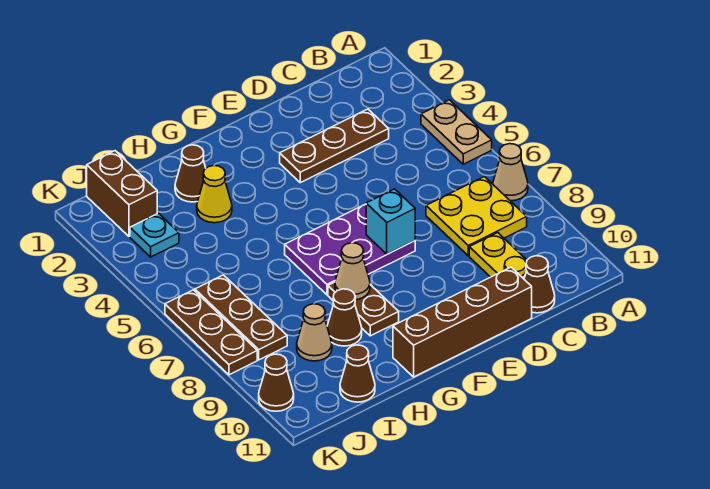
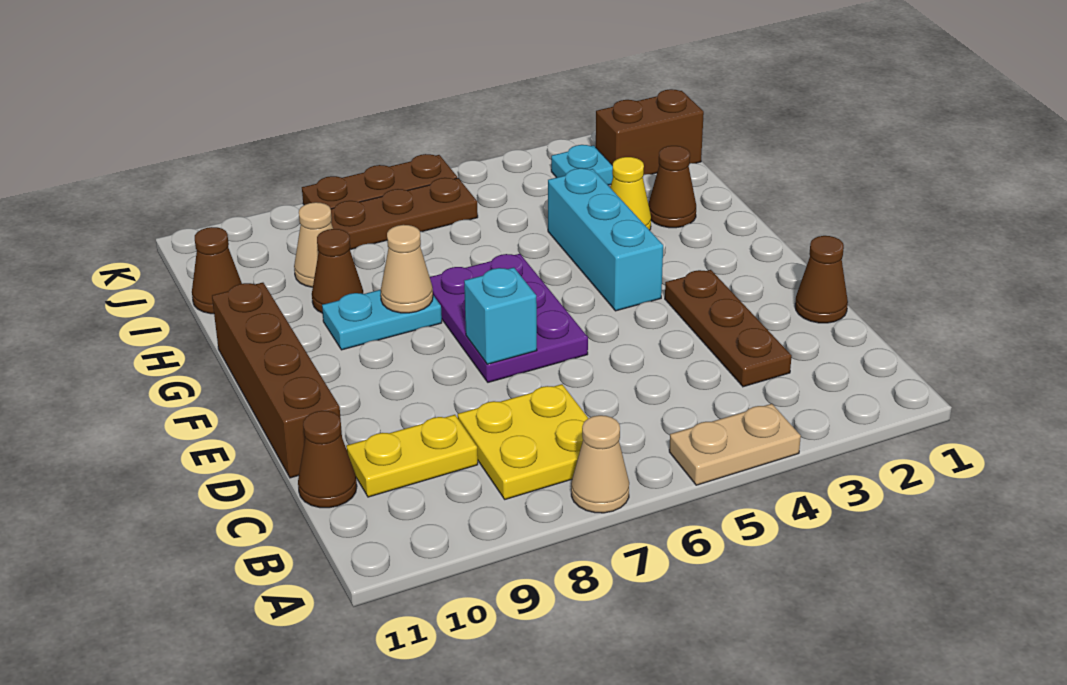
none -> cyan brick F4:H4 level 1
brown plate G8:G9 level 1 -> cyan plate G8:G9 level 1
brown cone K10 level 1 -> brown cone D1 level 1

